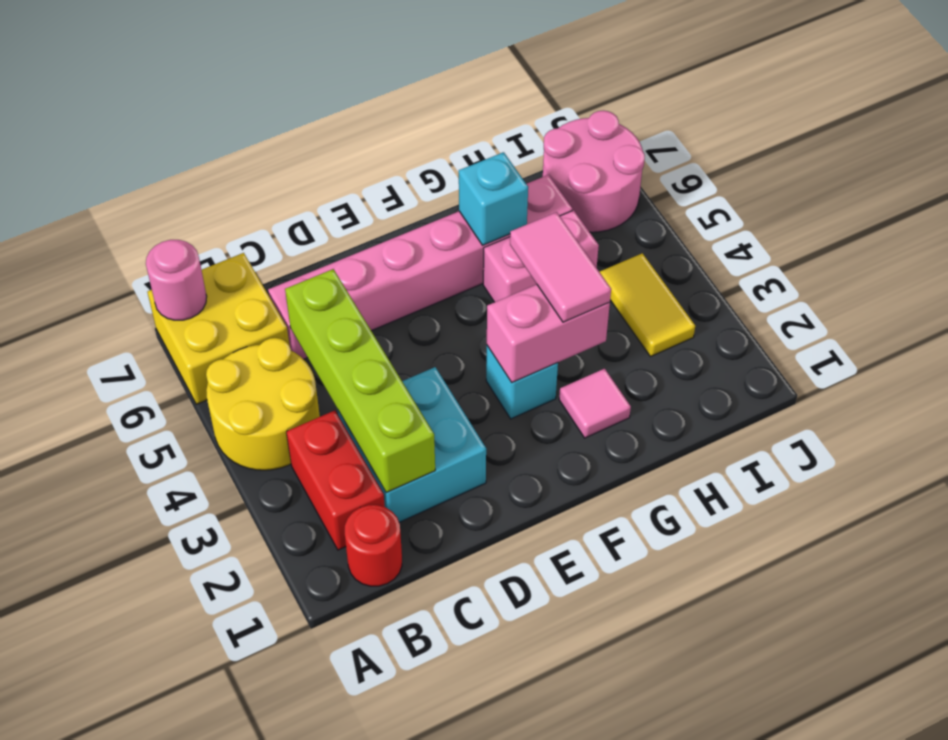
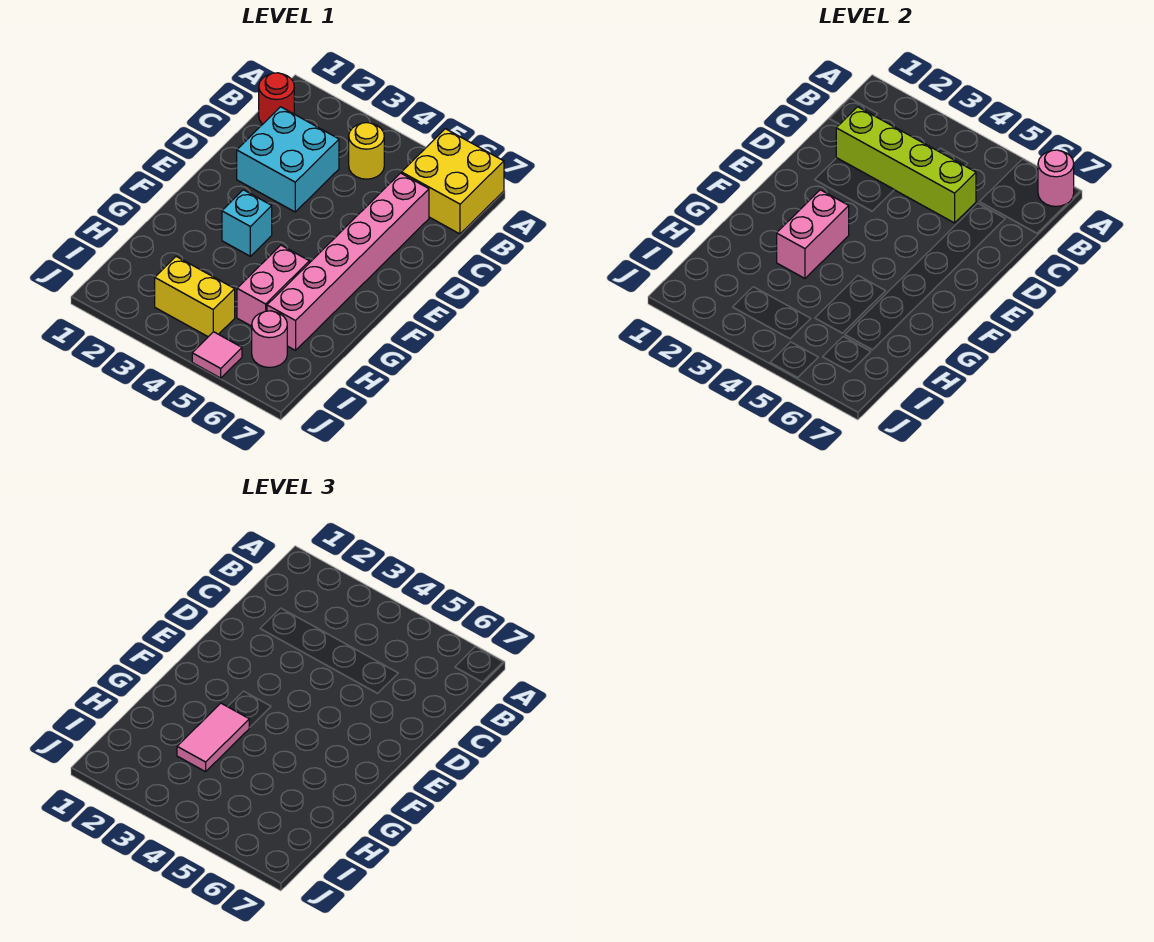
yellow round brick A4:B5 level 1 -> yellow round brick B4 level 1
red brick B2:B3 level 1 -> none
pink tile G2 level 1 -> pink tile J5 level 1
pink tile G3:G4 level 3 -> pink tile G3:H3 level 3
cyan brick G6 level 2 -> none
yellow tile I3:I4 level 1 -> yellow brick I3:I4 level 1
pink round brick I6:J7 level 1 -> pink round brick I6 level 1

